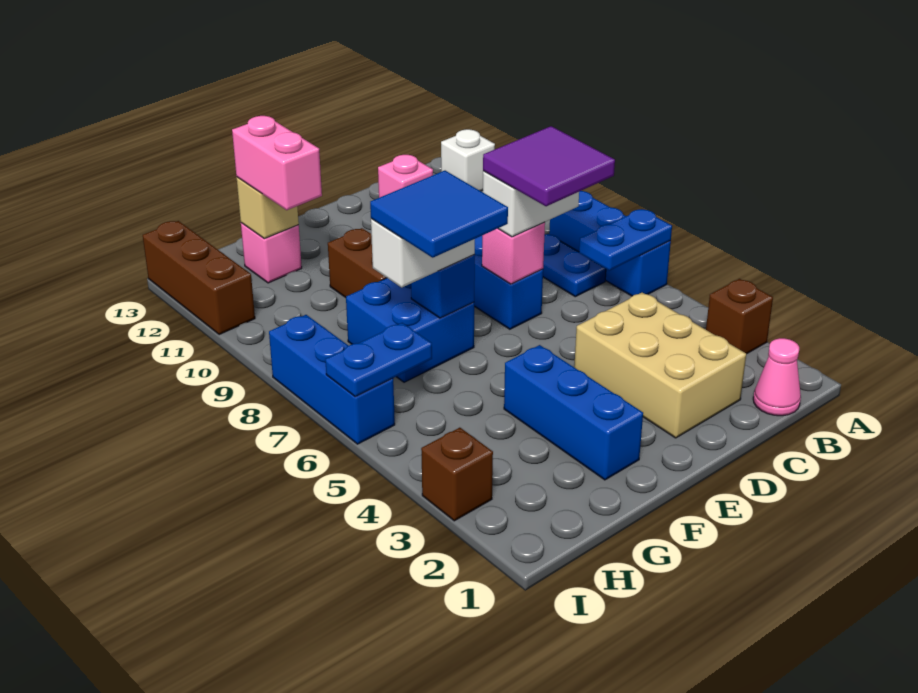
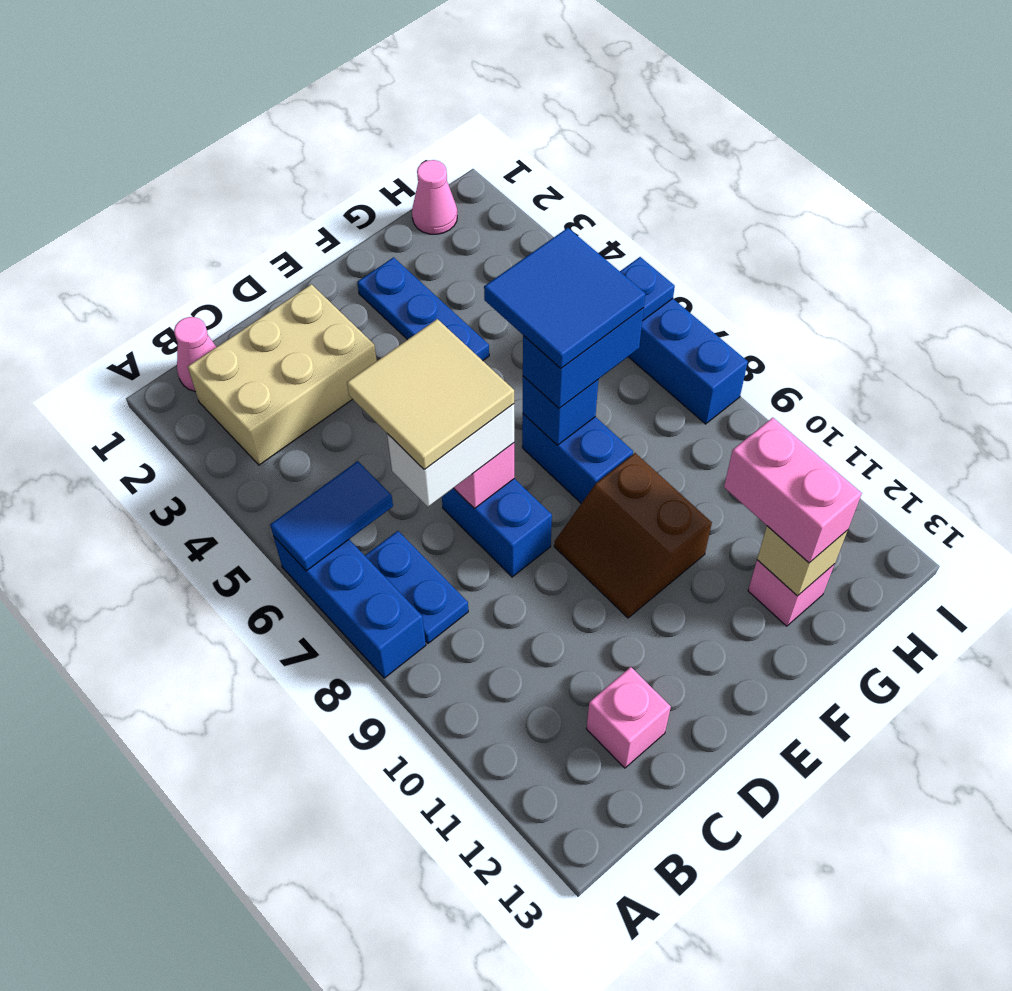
brown brick A3 level 1 -> none
blue plate A6:B6 level 2 -> blue tile A6:B6 level 2
white brick A12 level 1 -> none
tan brick C2:D4 level 1 -> tan brick B2:D3 level 1
purple tile C6:D7 level 4 -> tan tile C6:D7 level 4
blue brick F2:F4 level 1 -> blue plate F2:F4 level 1
blue brick F7:G8 level 1 -> blue brick F7:F8 level 1
white brick F7:G7 level 3 -> blue brick F7:G7 level 3
none -> pink cone H1 level 1
brown brick I3 level 1 -> none
brown brick I11:I13 level 1 -> none

